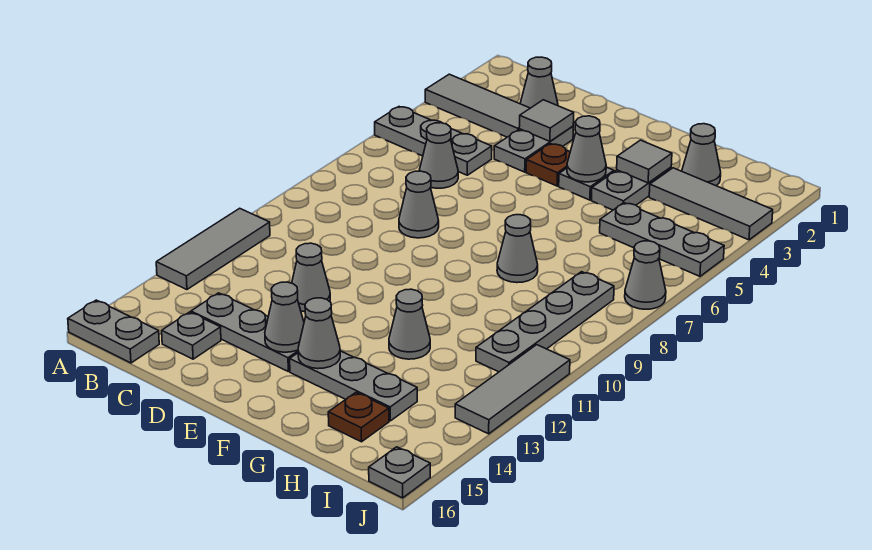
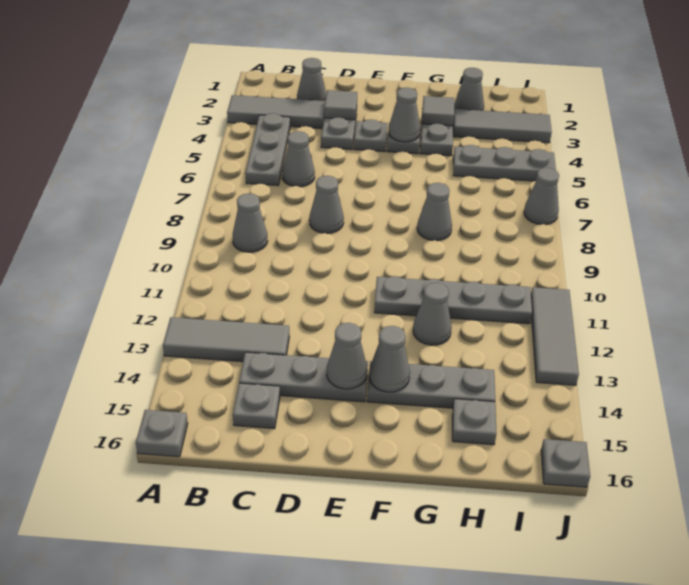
grey plate A5:C5 level 1 -> grey plate B4:B6 level 1
grey tile A11:A13 level 1 -> grey tile A13:C13 level 1
grey plate A16:B16 level 1 -> grey plate A16 level 1
grey cone D12 level 1 -> grey cone B9 level 1
brown plate E4 level 1 -> grey plate E4 level 1
brown plate H15 level 1 -> grey plate H15 level 1
grey plate I8:I11 level 1 -> grey plate F11:I11 level 1

